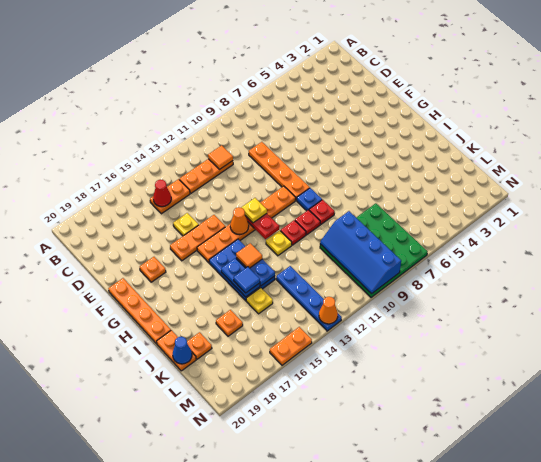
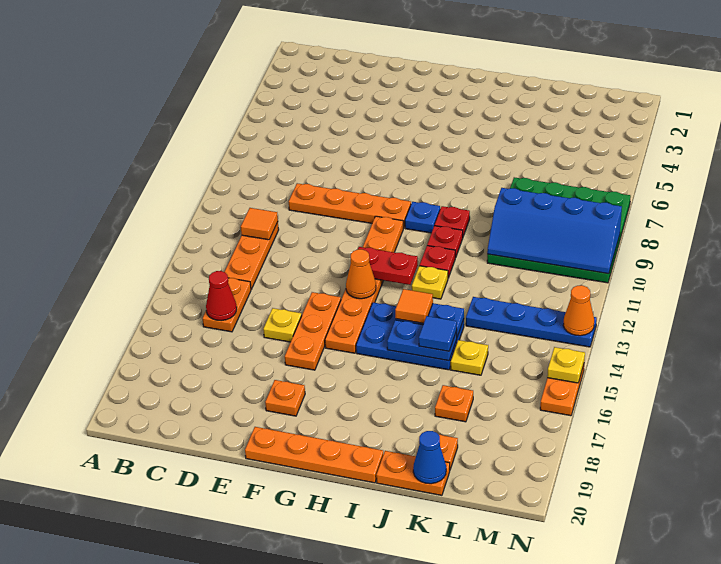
yellow plate G12 level 3 -> yellow plate N15 level 2

